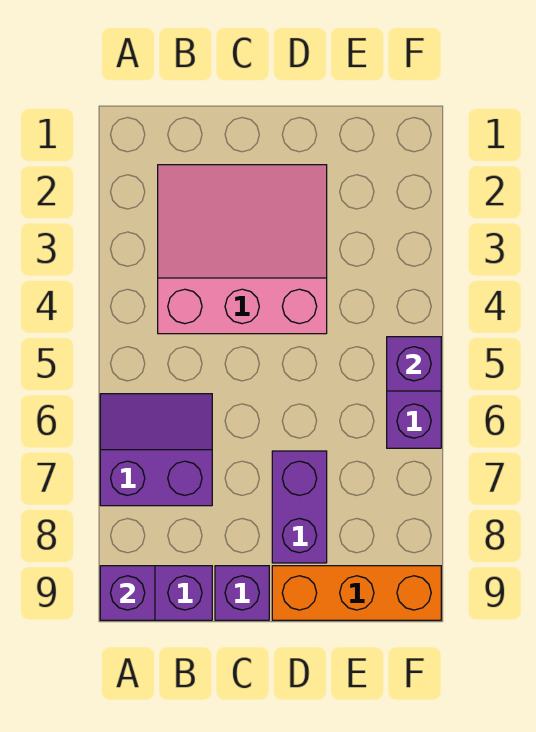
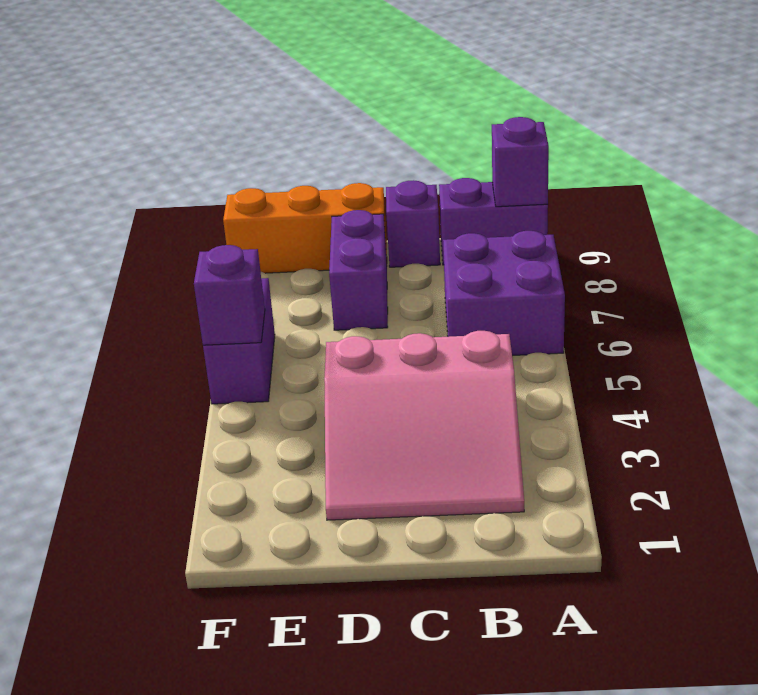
purple slope A6:B7 level 1 top 7 -> purple brick A6:B7 level 1

